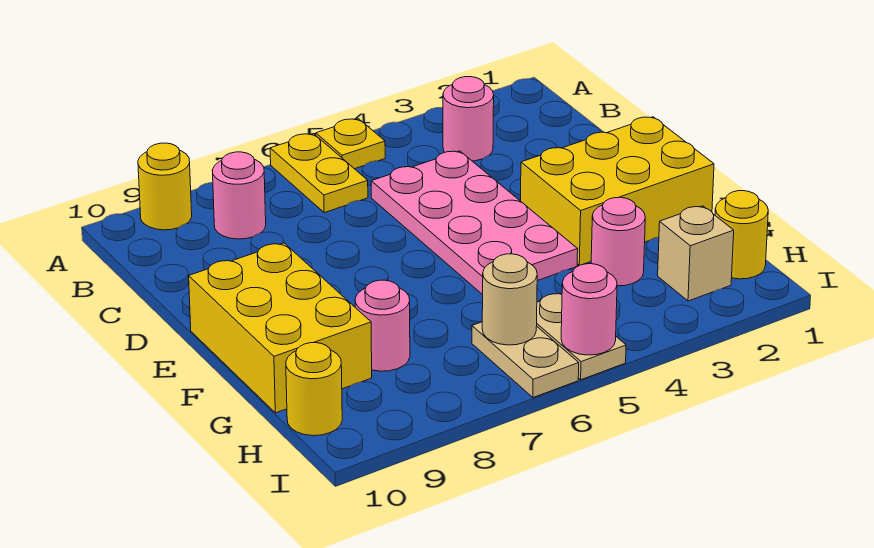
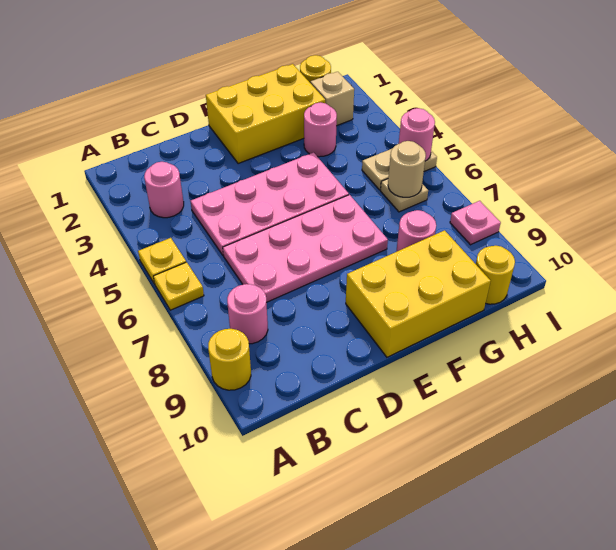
yellow plate A6:B6 level 1 -> yellow plate A6 level 1
none -> pink plate C6:F7 level 1
yellow brick E1:F3 level 1 -> yellow brick E1:G2 level 1
tan plate H6:I6 level 1 -> tan plate H6 level 1
none -> pink plate I8 level 1

